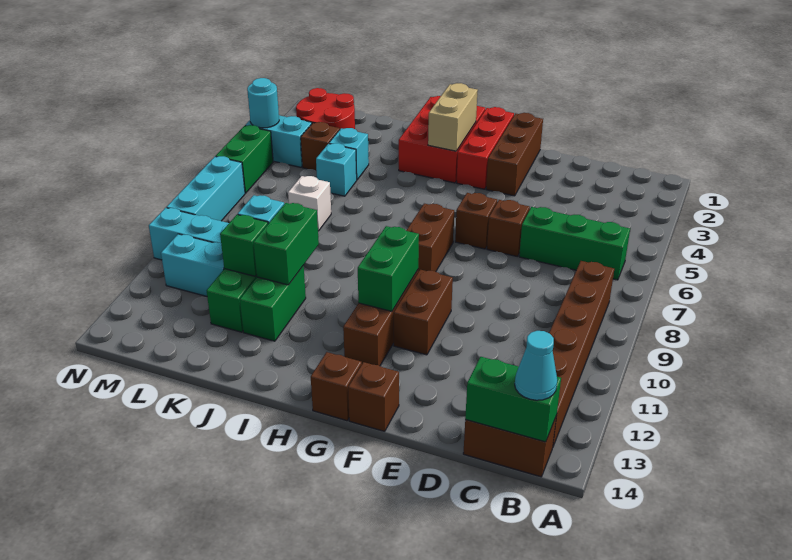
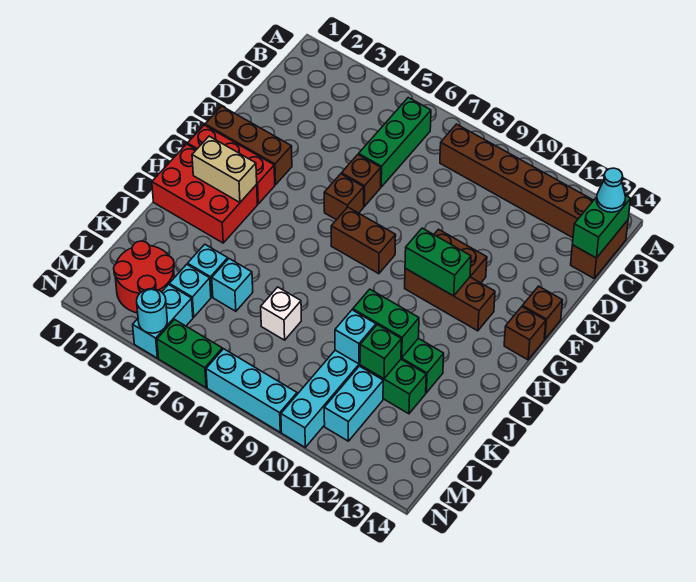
brown brick L4 level 1 -> cyan brick L4 level 1

